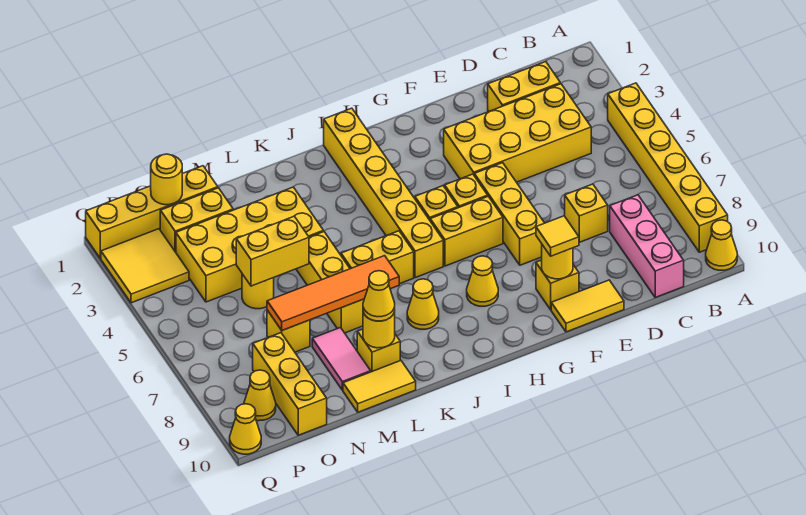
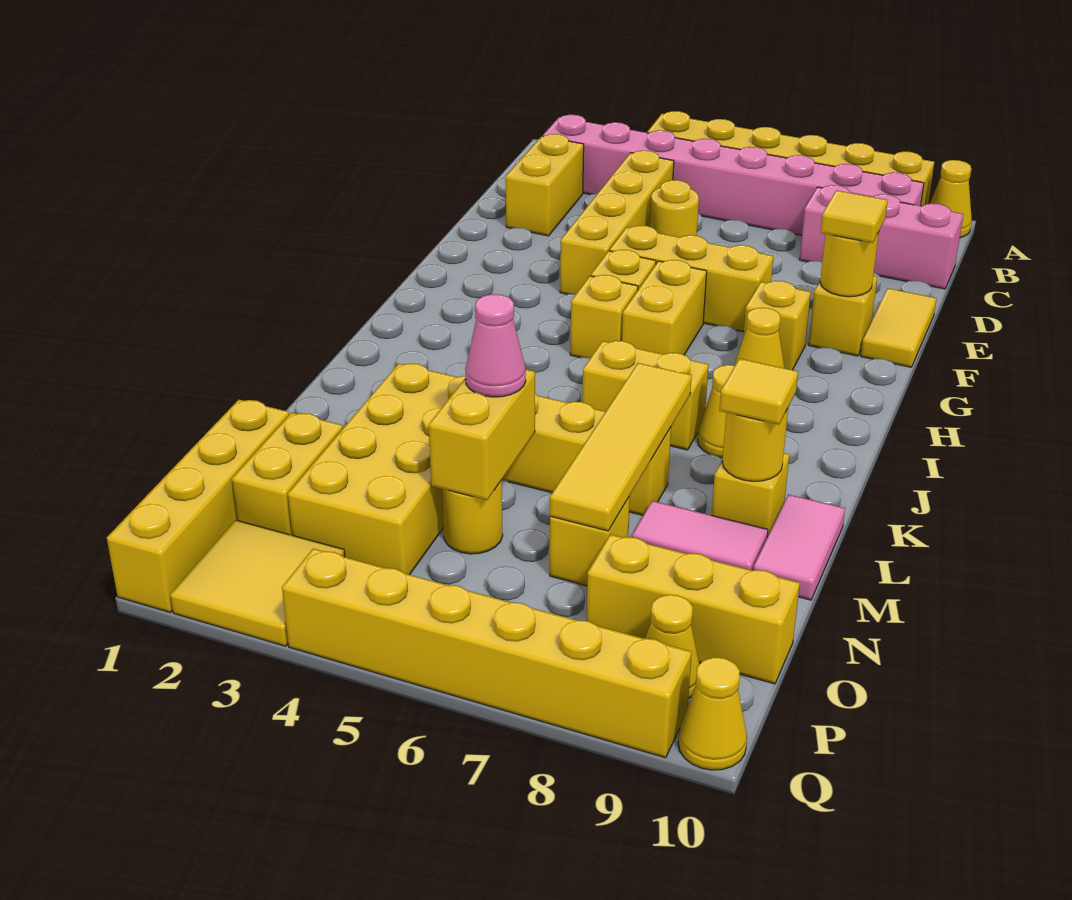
none -> pink brick B2:B9 level 1
yellow brick C3:F4 level 1 -> yellow brick C4:F4 level 1
yellow brick D7 level 1 -> yellow brick G8 level 1
yellow brick I1:I6 level 1 -> yellow brick Q4:Q9 level 1
yellow brick J6:K6 level 1 -> yellow brick J6:J7 level 1
orange tile K7:N7 level 2 -> yellow tile K7:N7 level 2
yellow cone L9 level 3 -> yellow tile L9 level 3
yellow tile L10:M10 level 1 -> pink tile L10:M10 level 1
none -> pink cone M5 level 3
yellow round brick O1 level 2 -> yellow round brick D5 level 1

